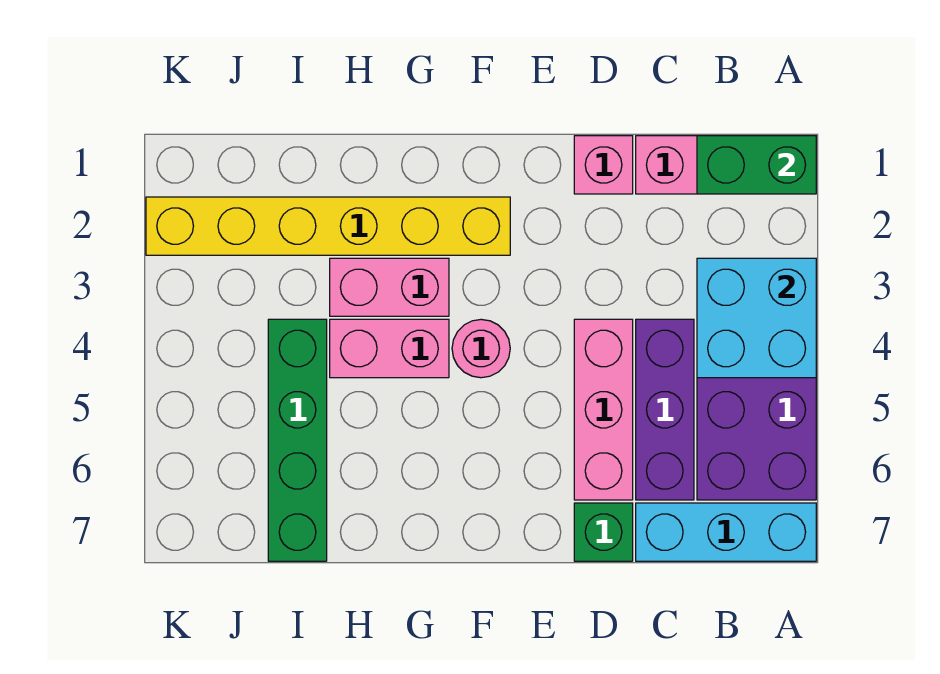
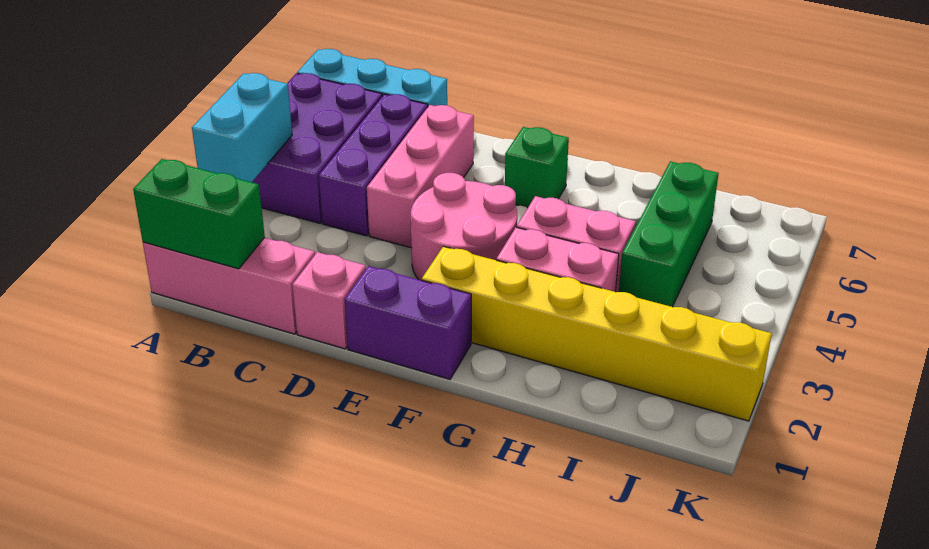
cyan brick A3:B4 level 2 -> cyan brick A3:A4 level 2
green brick D7 level 1 -> green brick F6 level 1
none -> purple brick E1:F1 level 1
pink round brick F4 level 1 -> pink round brick E3:F4 level 1
green brick I4:I7 level 1 -> green brick I4:I6 level 1

